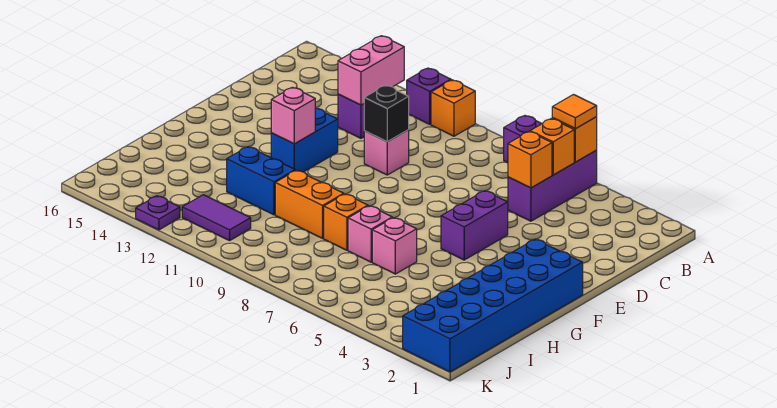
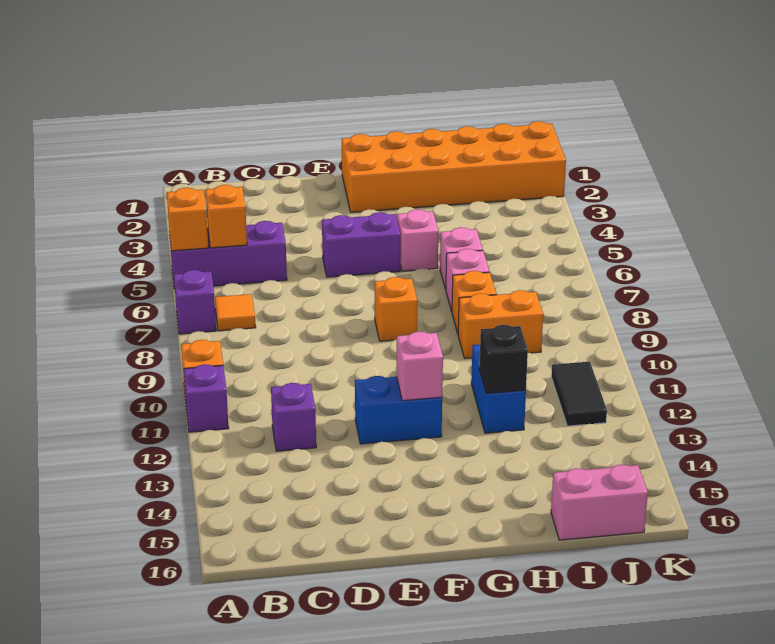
orange tile A5 level 3 -> orange tile B7 level 1
pink brick B12:C12 level 2 -> pink brick I16:J16 level 1
orange brick C5 level 2 -> orange brick F8 level 1
pink brick D10 level 1 -> pink brick G5 level 1
black brick D10 level 2 -> black brick H12 level 2
blue brick F1:K2 level 1 -> orange brick F1:K2 level 1
orange brick H9:H10 level 1 -> orange brick H9:I9 level 1
purple tile J11:J12 level 1 -> black tile J11:J12 level 1
purple plate K13 level 1 -> none

